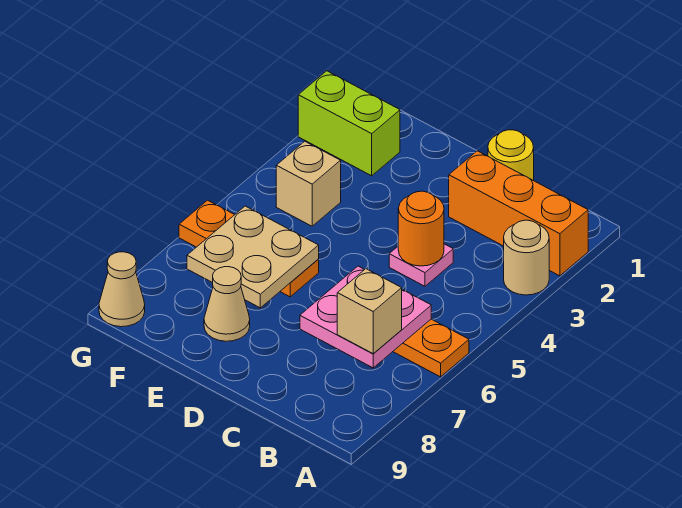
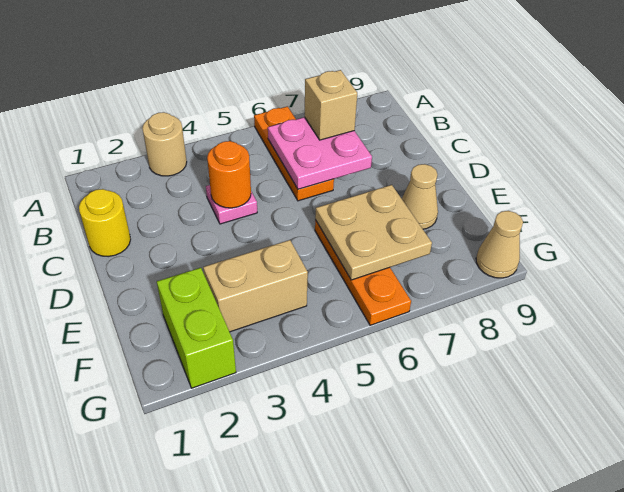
orange brick A2:C2 level 1 -> none
tan brick F4 level 1 -> tan brick F3:F4 level 1

